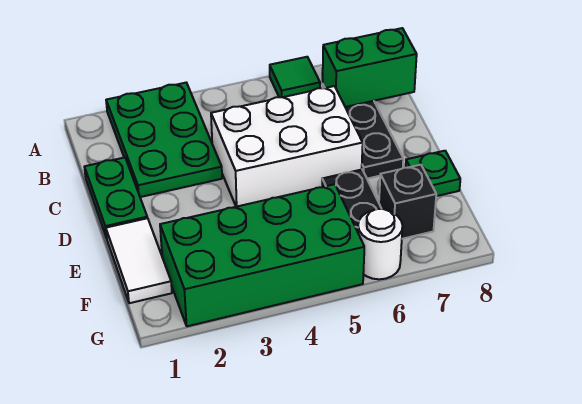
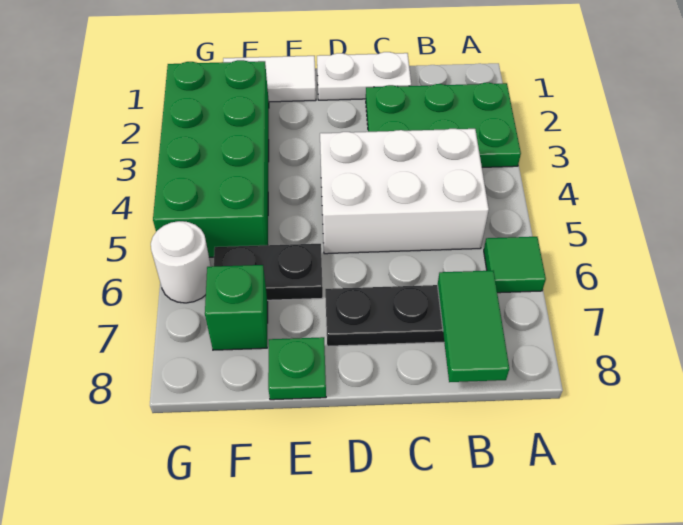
green brick B7:B8 level 2 -> green tile B7:B8 level 2
green plate C1:D1 level 1 -> white plate C1:D1 level 1
white brick C4:D6 level 1 -> white brick B4:D5 level 1
black brick F7 level 1 -> green brick F7 level 1

